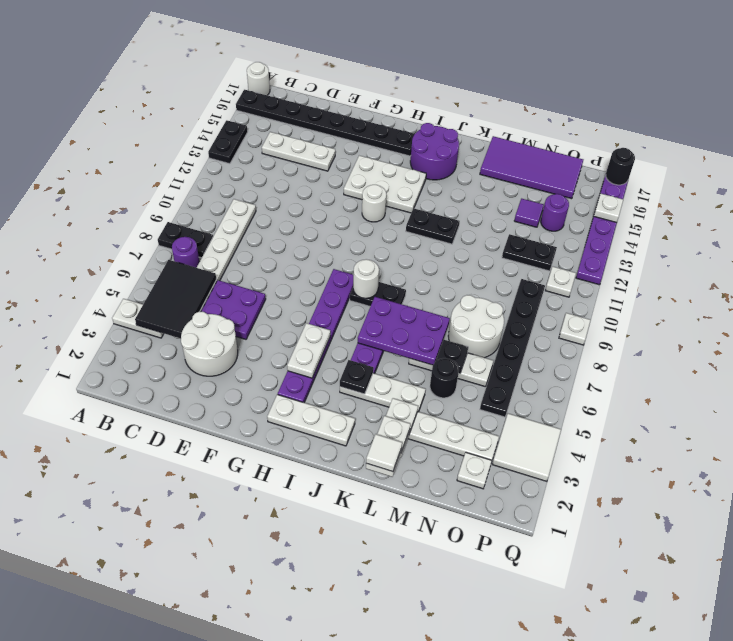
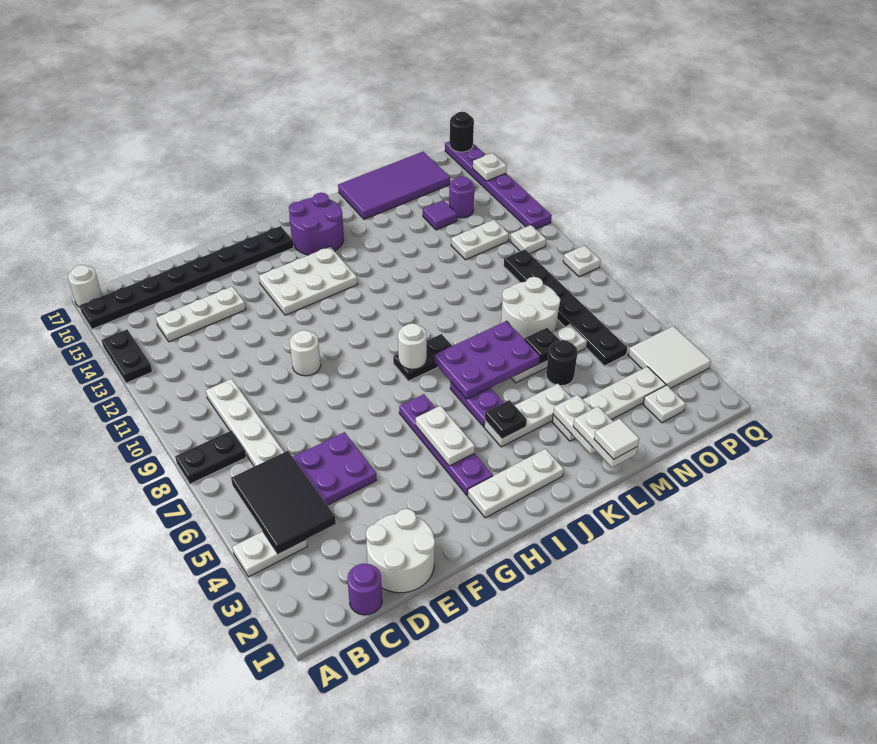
purple round brick B7 level 1 -> purple round brick C1 level 1
white round brick D3:E4 level 1 -> white round brick D1:E2 level 1
purple plate H3:H8 level 1 -> purple plate H3:H6 level 1
white round brick H12 level 1 -> white round brick F10 level 1
black plate J12:K12 level 1 -> none
black plate N12:O12 level 1 -> white plate N12:O12 level 1

